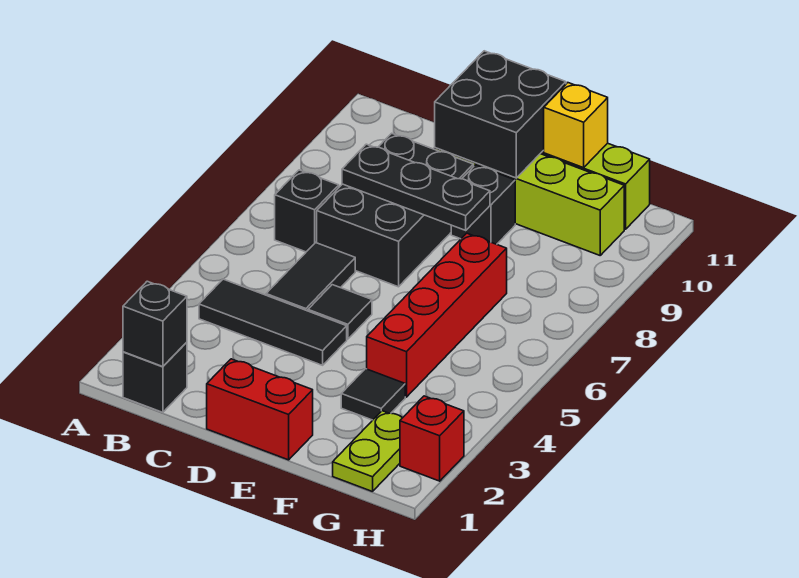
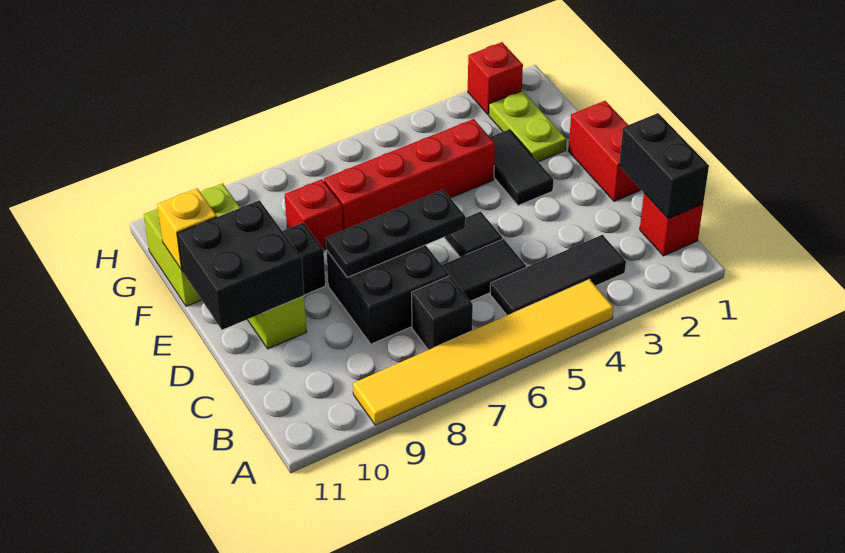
none -> yellow tile A4:A9 level 1
black brick B1 level 1 -> red brick B1 level 1
black brick B1 level 2 -> black brick B1:C1 level 2
black tile B4:D4 level 1 -> black tile B3:B5 level 1
black brick C7:D9 level 1 -> black brick C7:D8 level 1
black plate C8:E8 level 2 -> black plate D6:D8 level 2
black tile F3 level 1 -> black tile E3:F3 level 1
none -> red brick F8 level 1
lime plate G1:G2 level 1 -> lime plate F2:G2 level 1

